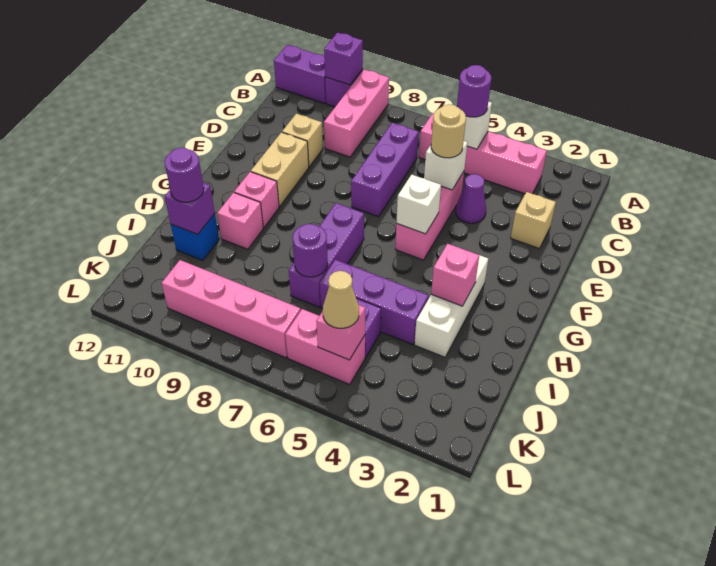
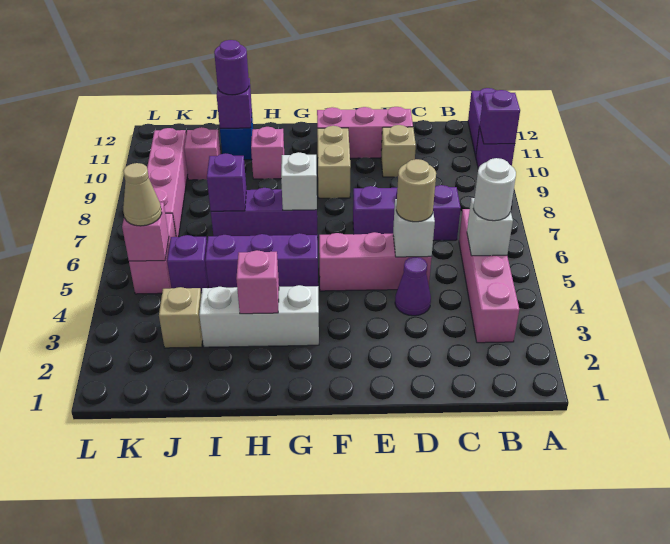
pink brick A9:C9 level 1 -> pink brick D11:F11 level 1
purple round brick B5 level 3 -> white round brick B5 level 3
tan brick D2 level 1 -> tan brick J3 level 1
tan brick E10:F10 level 1 -> tan brick F9:F10 level 1
white brick F5 level 2 -> white brick G7 level 2
pink brick G10 level 1 -> pink brick J10 level 1
purple brick I4:I6 level 1 -> purple brick G5:I5 level 1
purple round brick I7 level 2 -> purple brick I7 level 2

